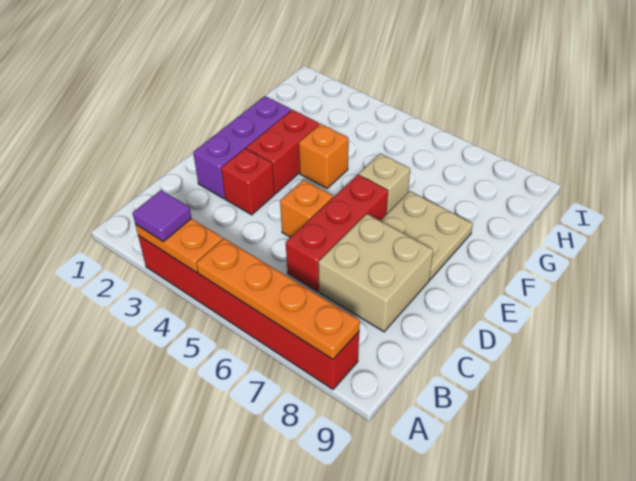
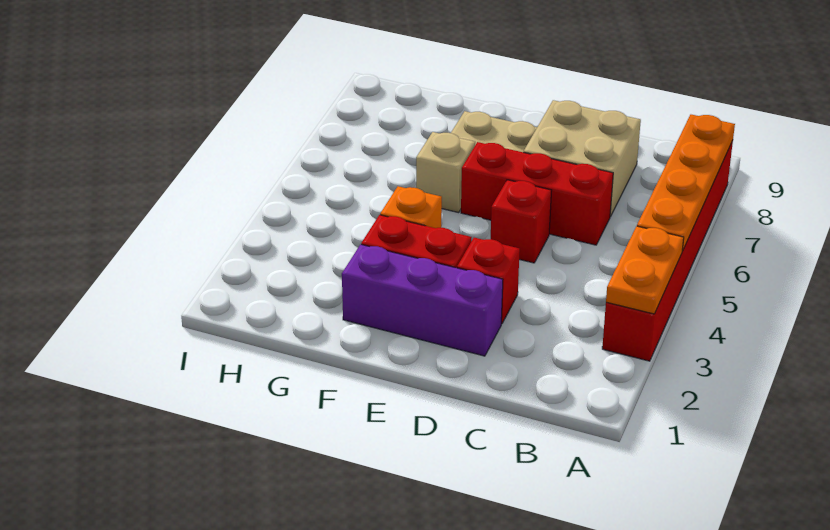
purple tile A3 level 3 -> none
orange brick D5 level 1 -> red brick D5 level 1

